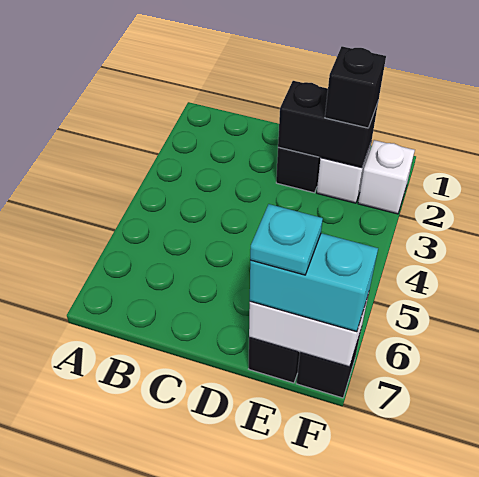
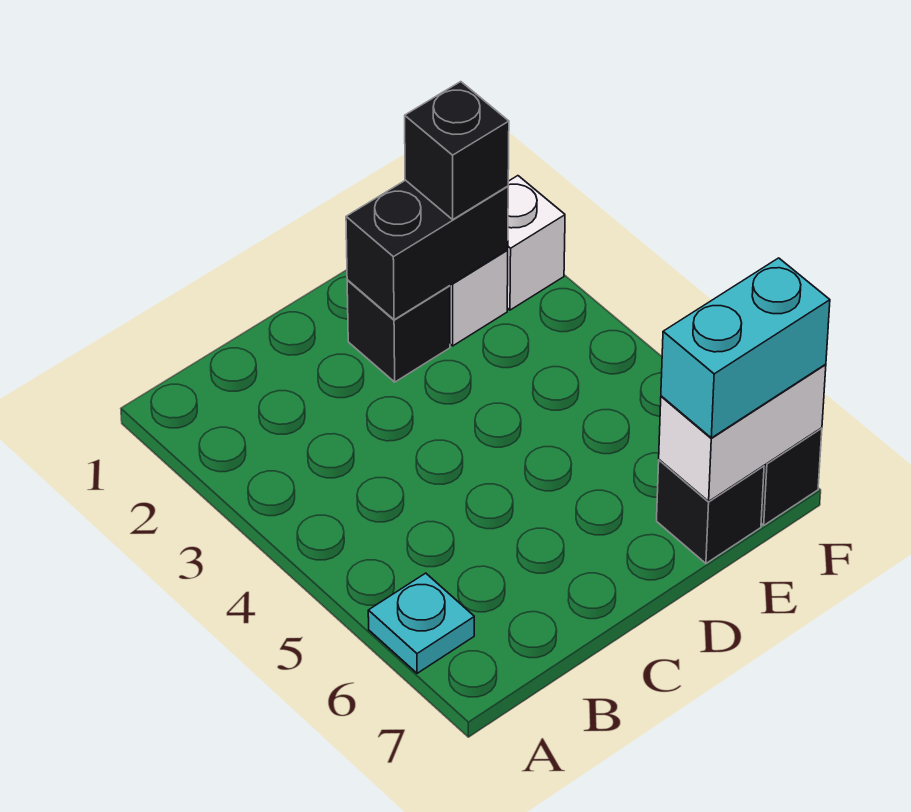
cyan plate E7 level 4 -> cyan plate A6 level 1

